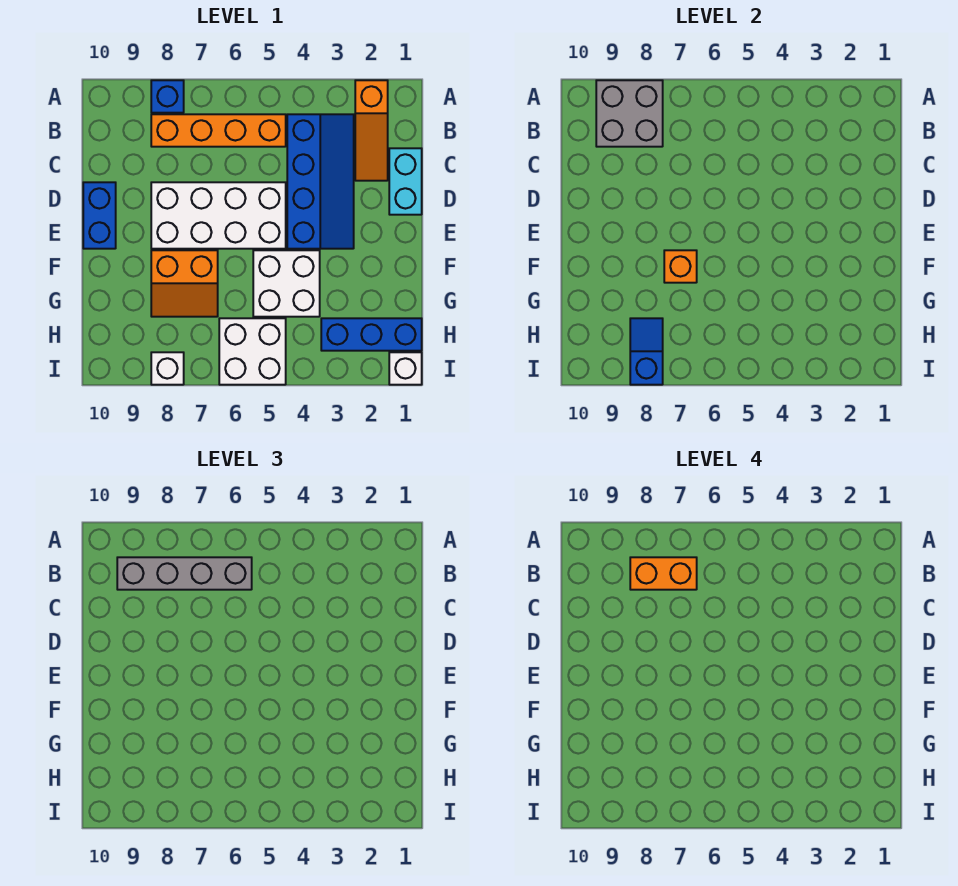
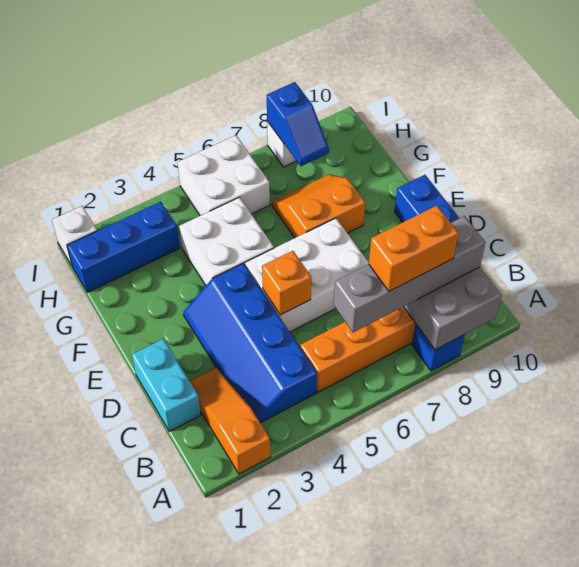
white brick D5:E8 level 1 -> white brick D5:E7 level 1
orange brick F7 level 2 -> orange brick D5 level 2

